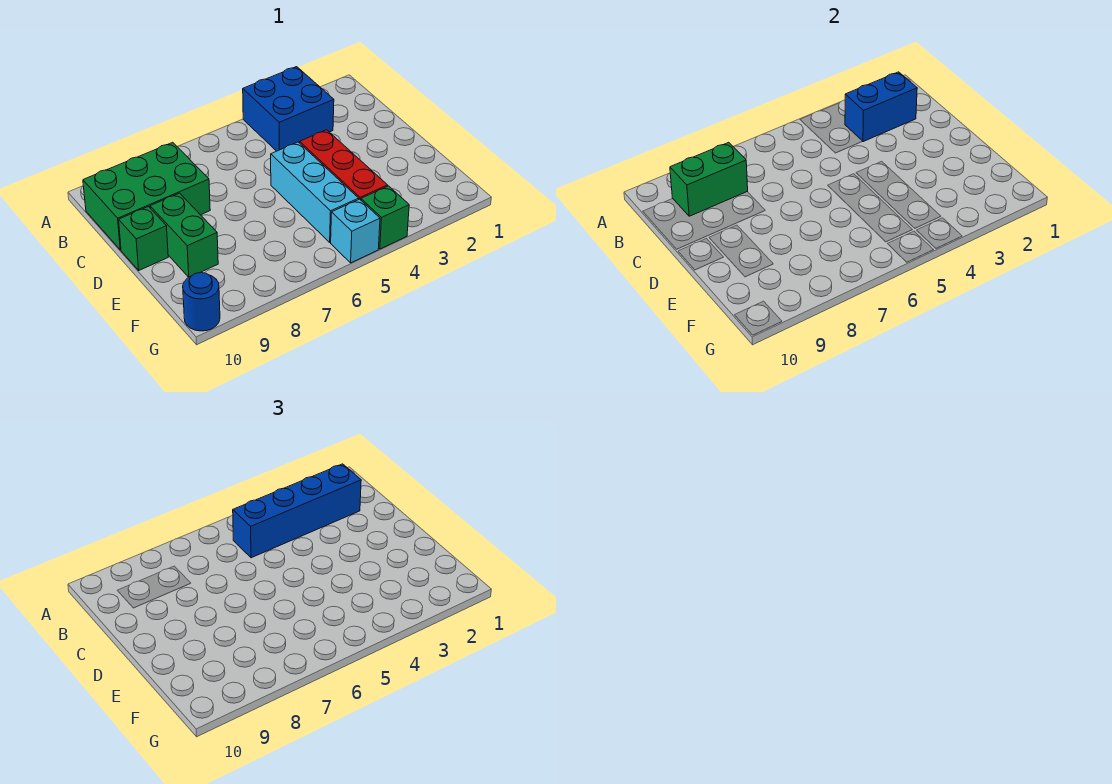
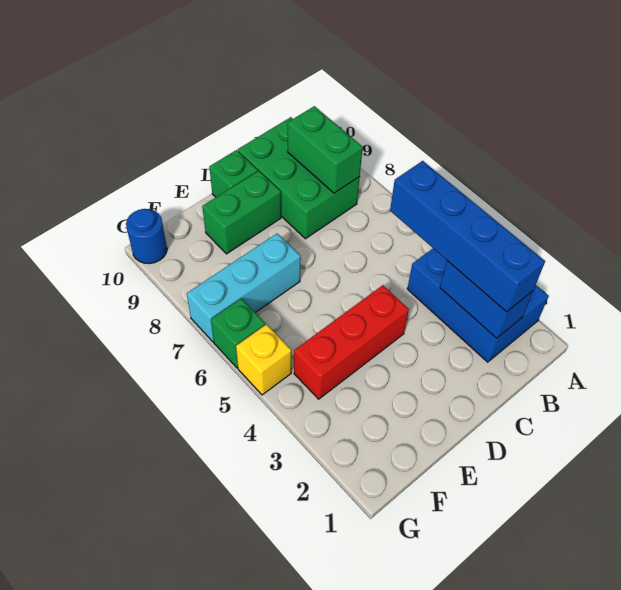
blue brick A3:B4 level 1 -> blue brick A2:B4 level 1
cyan brick D5:F5 level 1 -> cyan brick E7:G7 level 1
green brick G4 level 1 -> green brick G6 level 1
cyan brick G5 level 1 -> yellow brick G5 level 1

